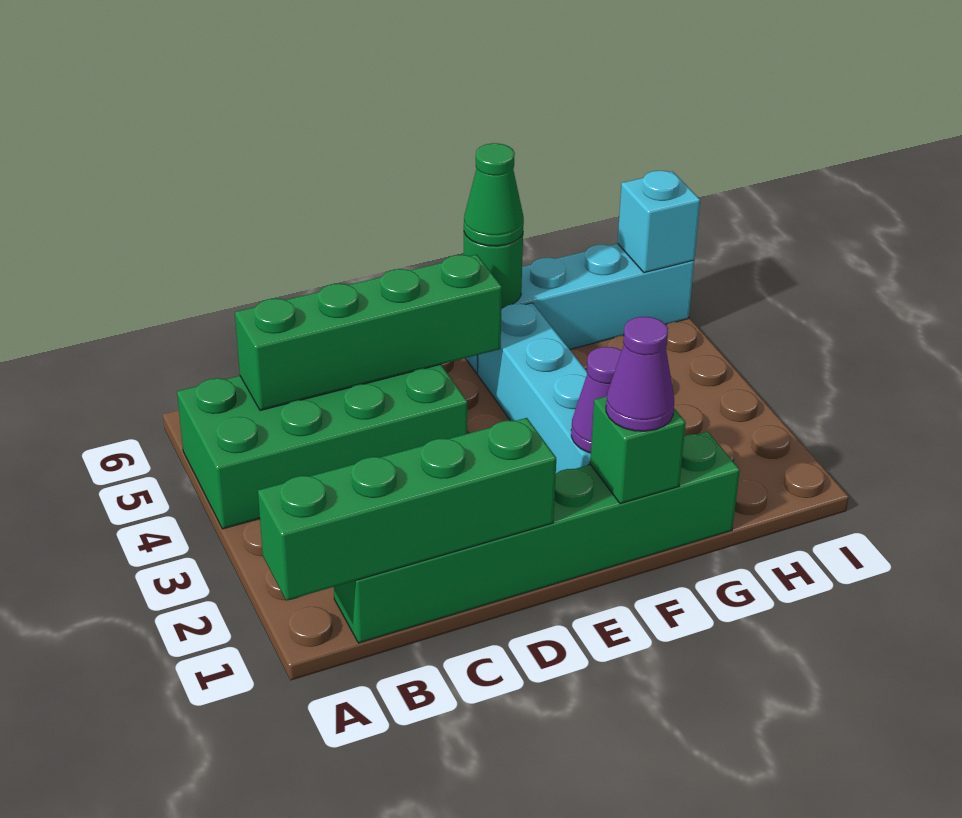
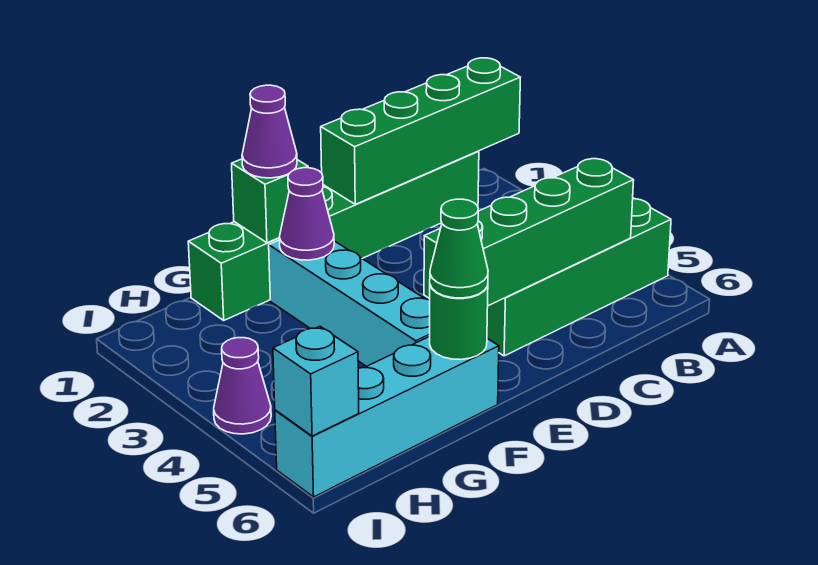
none -> purple cone I4 level 1

